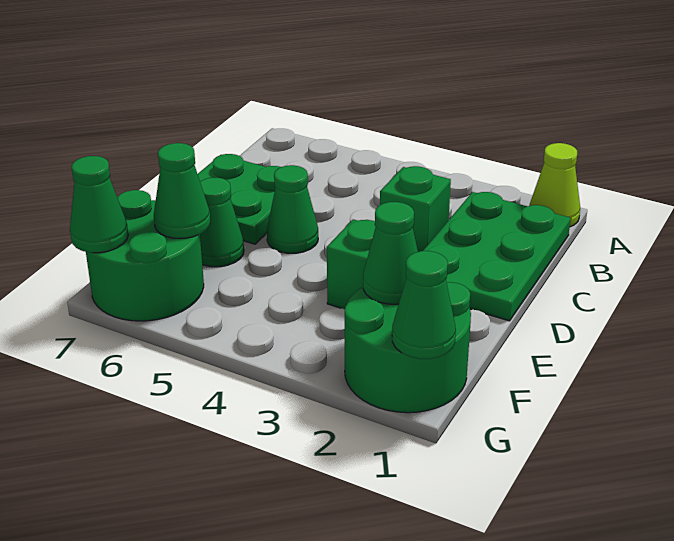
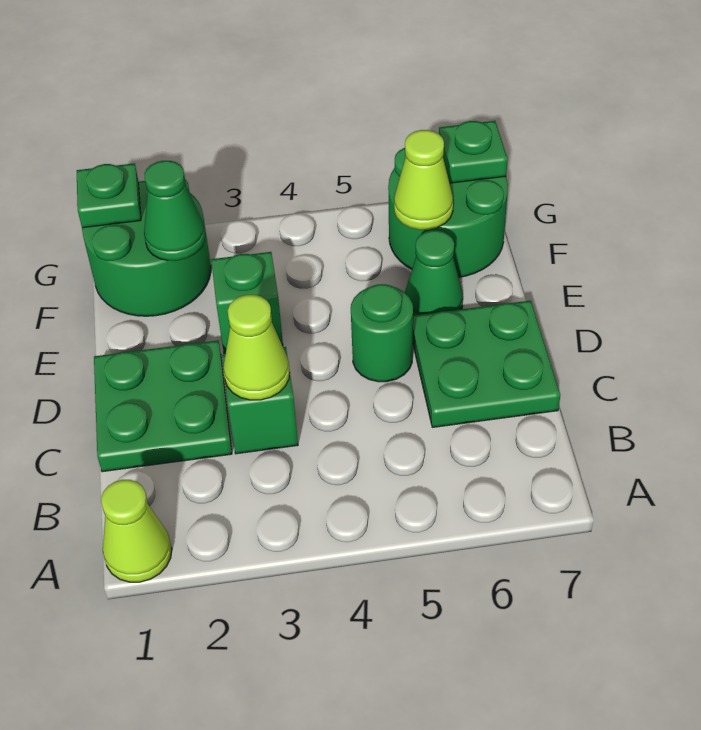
green plate B1:D2 level 1 -> green plate C1:D2 level 1
none -> lime cone C3 level 2
green cone D5 level 1 -> green round brick D5 level 1
green cone F6 level 2 -> lime cone F6 level 2
green cone G1 level 2 -> green plate G1 level 2
green cone G7 level 2 -> green plate G7 level 2

